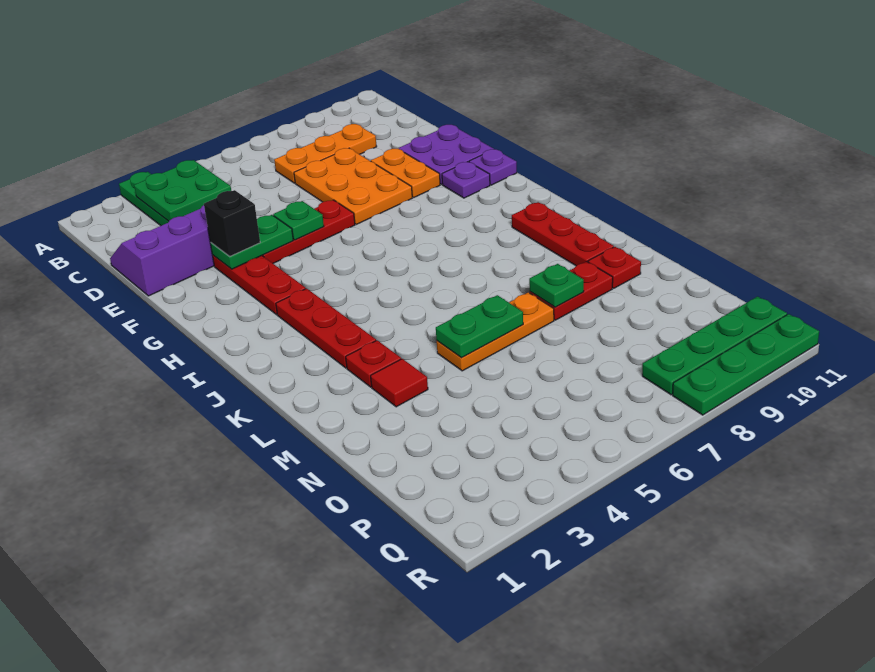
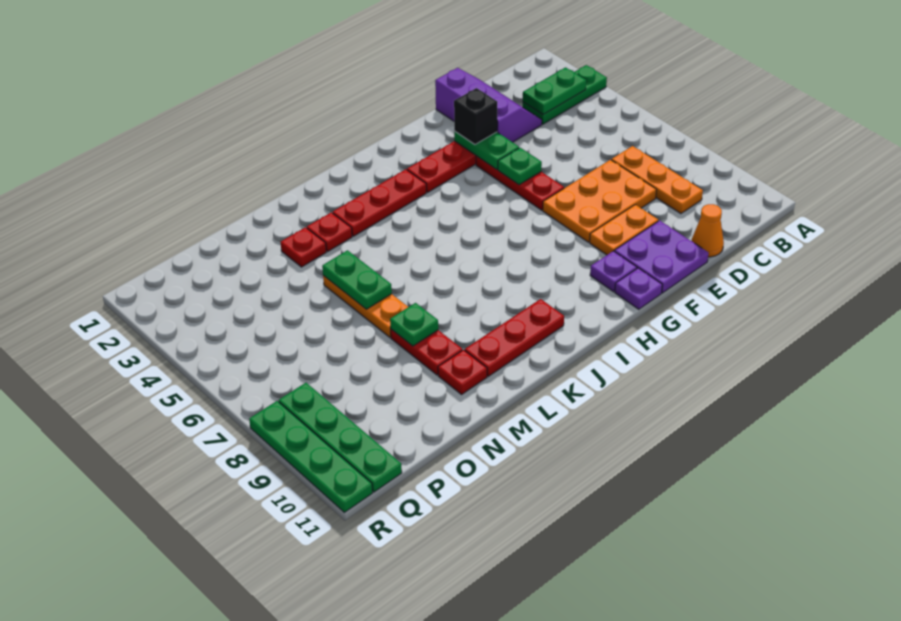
green plate B3:C4 level 2 -> green plate B3:C3 level 2
none -> orange cone D11 level 1
red tile M3 level 1 -> red plate M3 level 1

